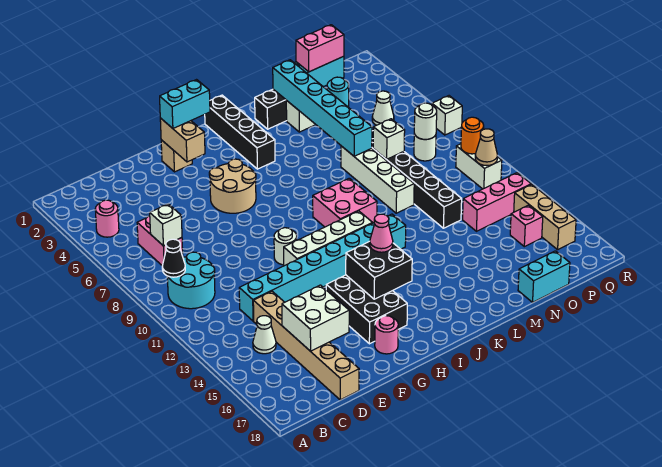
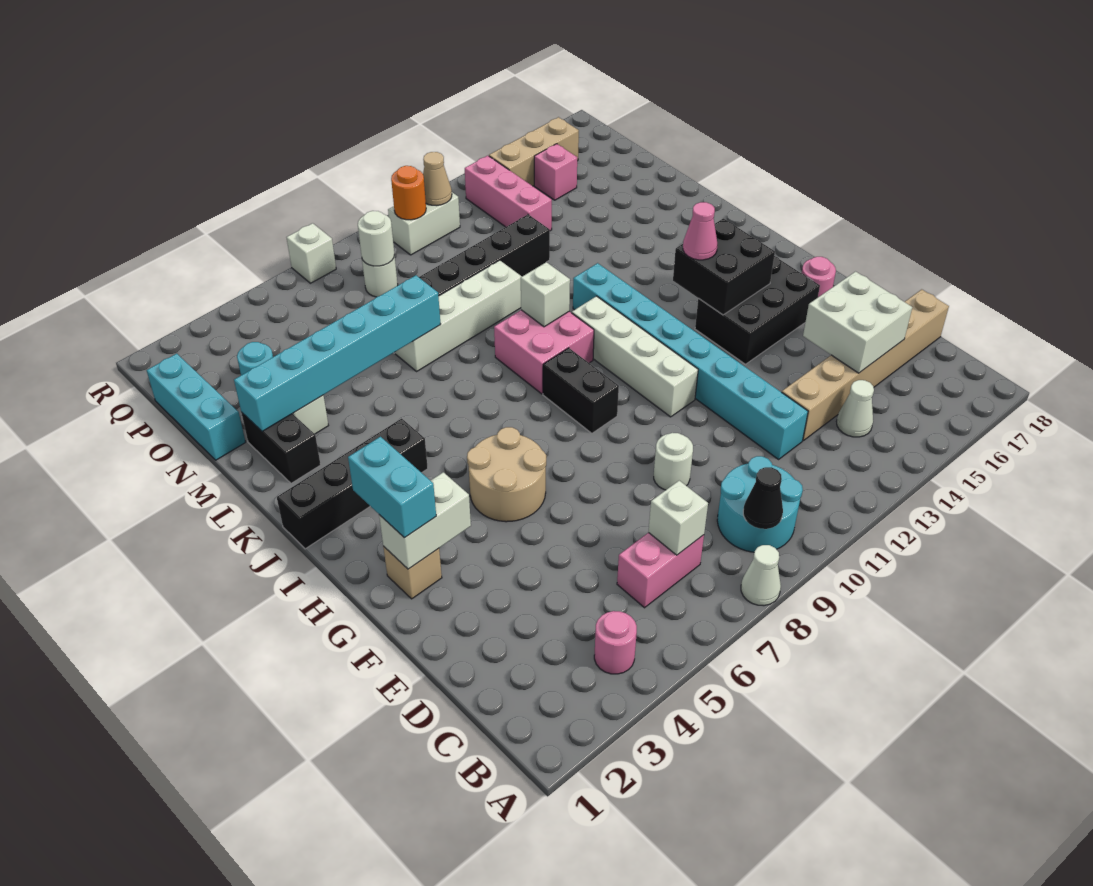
tan brick G2:G3 level 2 -> white brick G2:G3 level 2
white round brick G10 level 1 -> white round brick E9 level 1
none -> black brick H9:I9 level 1
white brick N8 level 2 -> white brick K10 level 2
cyan brick N18:O18 level 1 -> none
pink brick O1:P1 level 2 -> none
white cone P5 level 1 -> white cone A8 level 1

